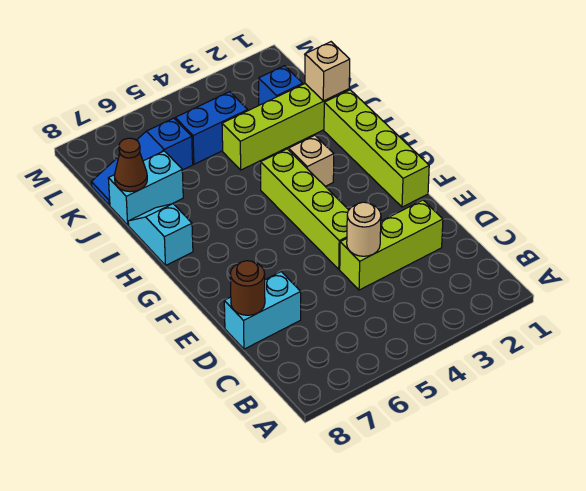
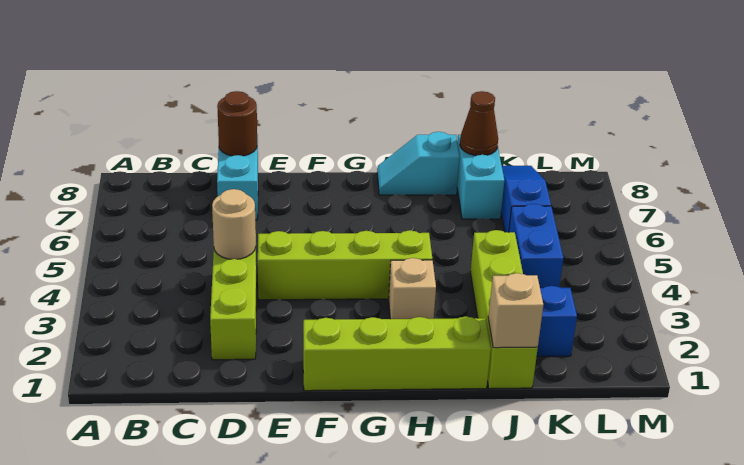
cyan slope H8:I8 level 1 top H -> cyan slope H8:I8 level 1 top I

